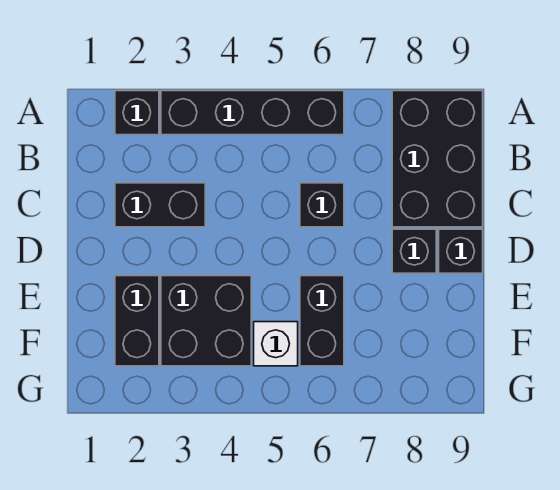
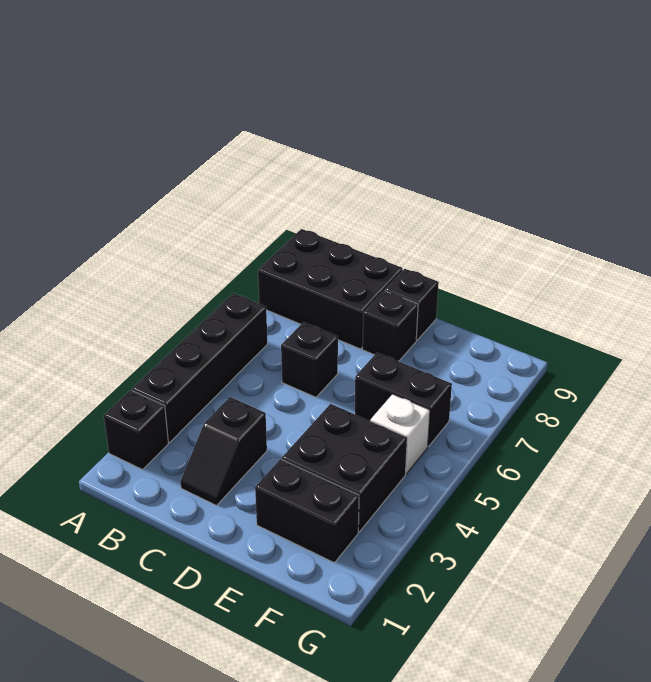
black brick C2:C3 level 1 -> black slope C2:C3 level 1 top 3

